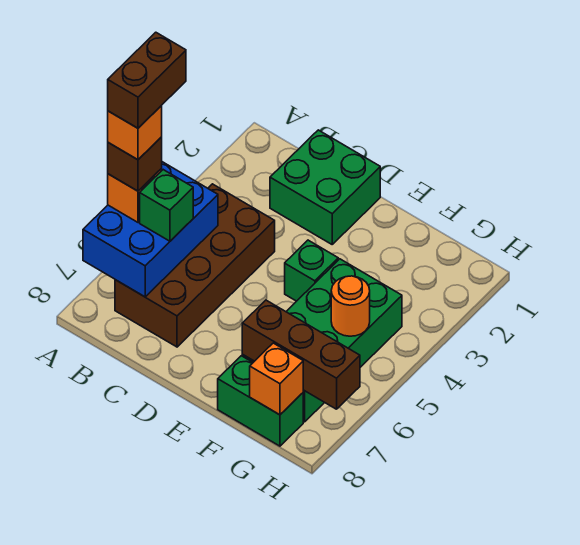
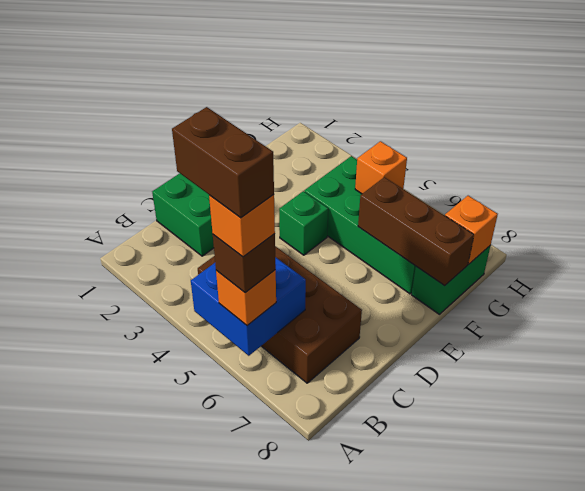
blue brick A5:B7 level 2 -> blue brick A5:B6 level 2
green brick B6 level 3 -> none
brown brick F7:H7 level 2 -> brown brick F6:F8 level 2
orange round brick G5 level 2 -> orange brick G5 level 2

